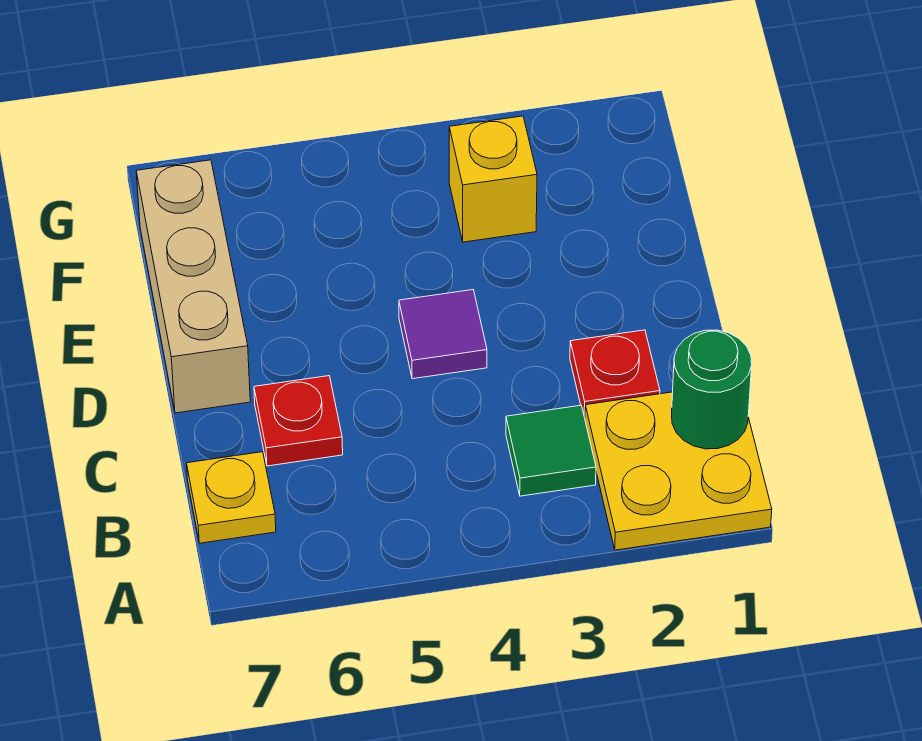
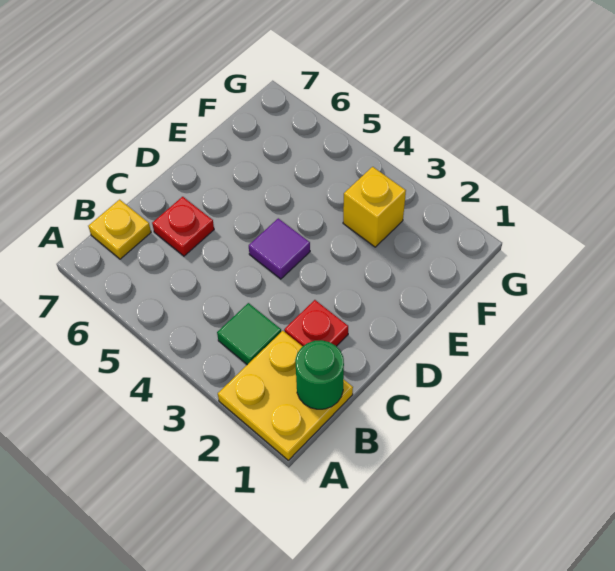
tan brick D7:F7 level 1 -> none

